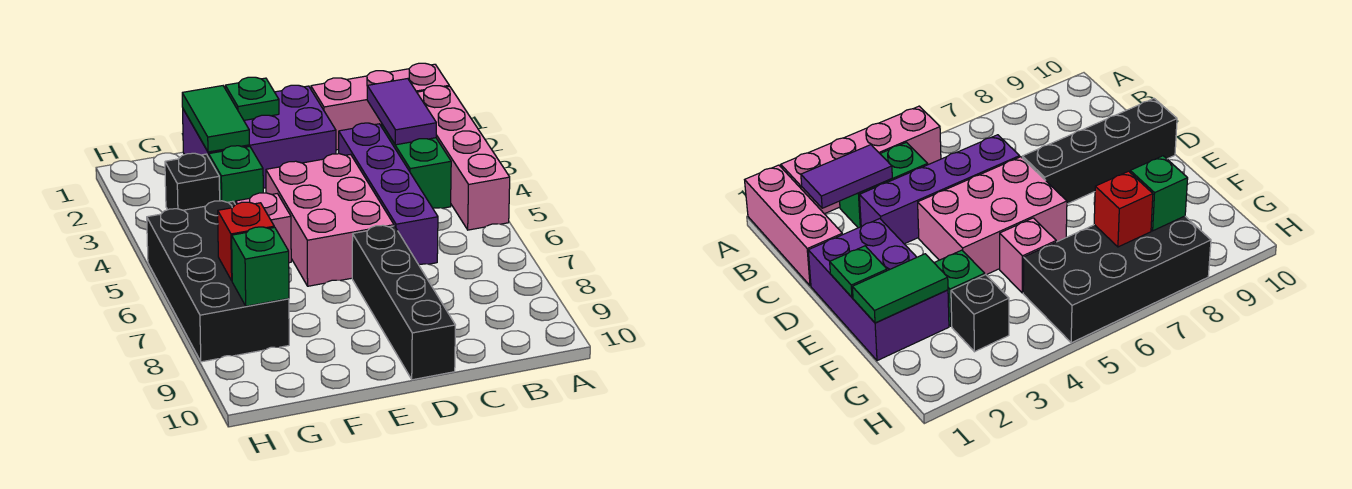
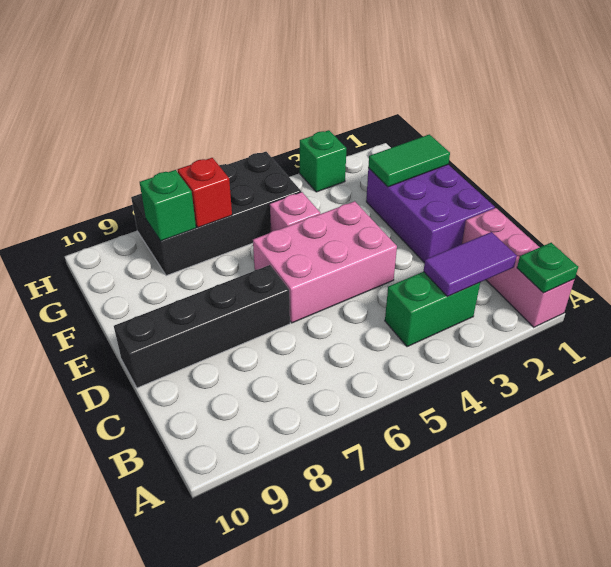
pink brick A2:A5 level 1 -> none
purple brick C3:C6 level 1 -> none
green plate E1 level 2 -> green plate A1 level 2
green brick F3 level 1 -> green brick H3 level 1
black brick G3 level 1 -> none

